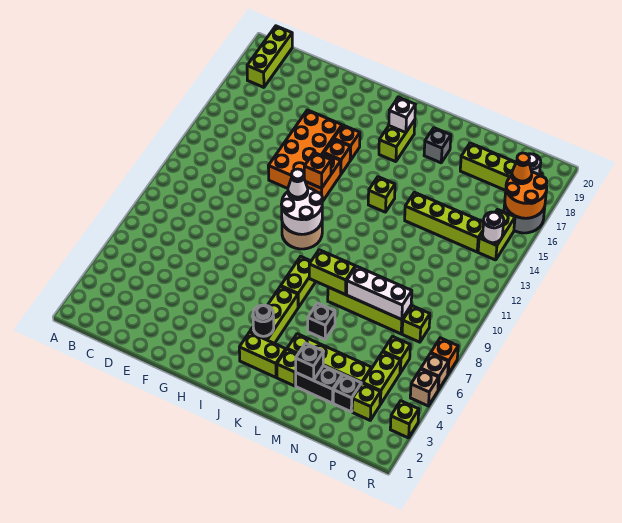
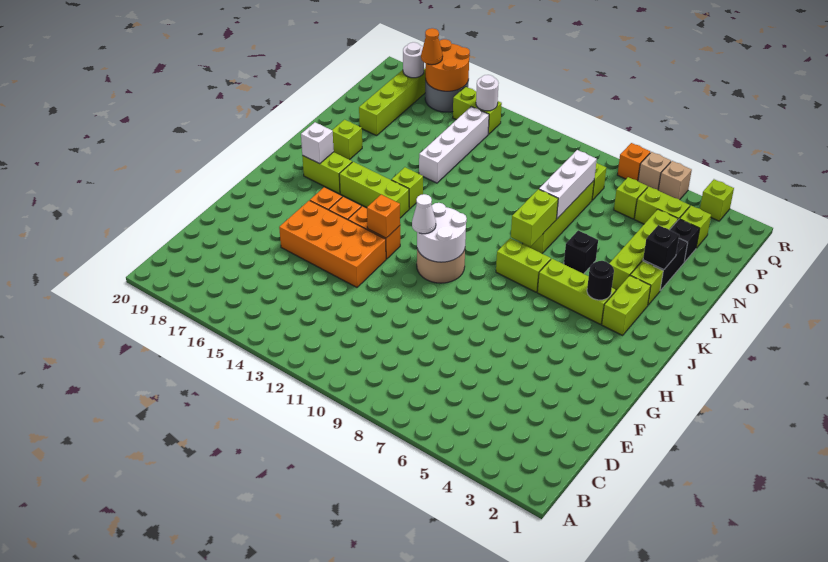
lime brick B18:B20 level 1 -> lime brick J14:J16 level 1
grey brick L18 level 1 -> lime brick L18 level 1
lime brick M14:P14 level 1 -> white brick M14:P14 level 1

